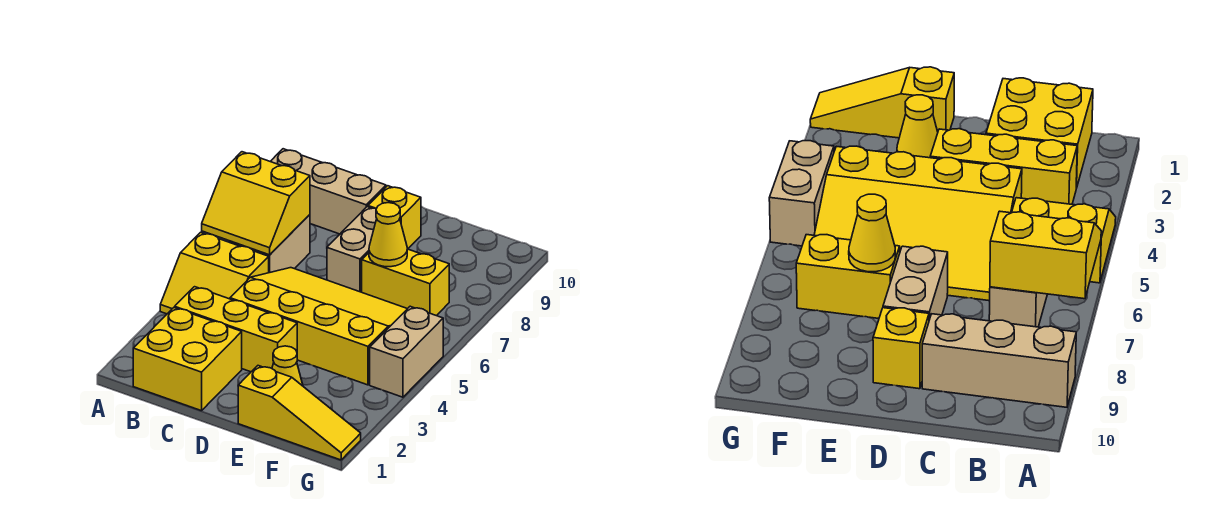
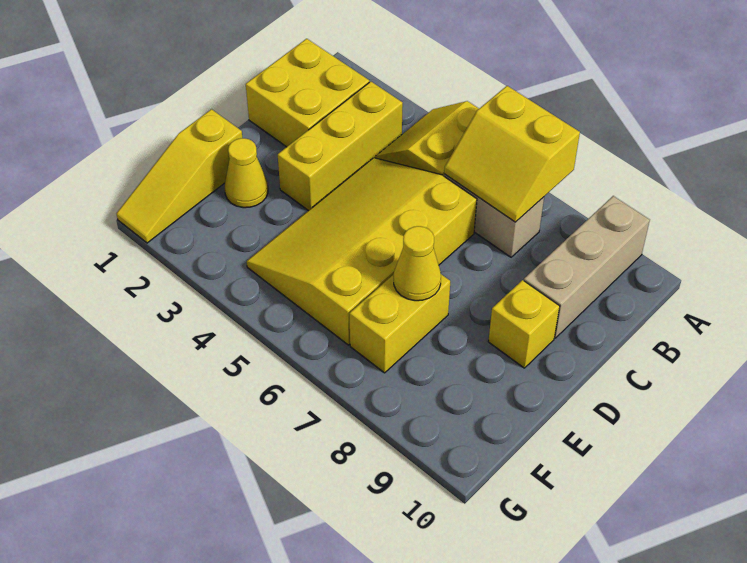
yellow slope A6:B7 level 2 top 7 -> yellow slope A6:B7 level 2 top A
yellow slope C4:F6 level 1 top 4 -> yellow slope C4:F6 level 1 top 6
tan brick D7:D8 level 1 -> none
tan brick G4:G5 level 1 -> none

